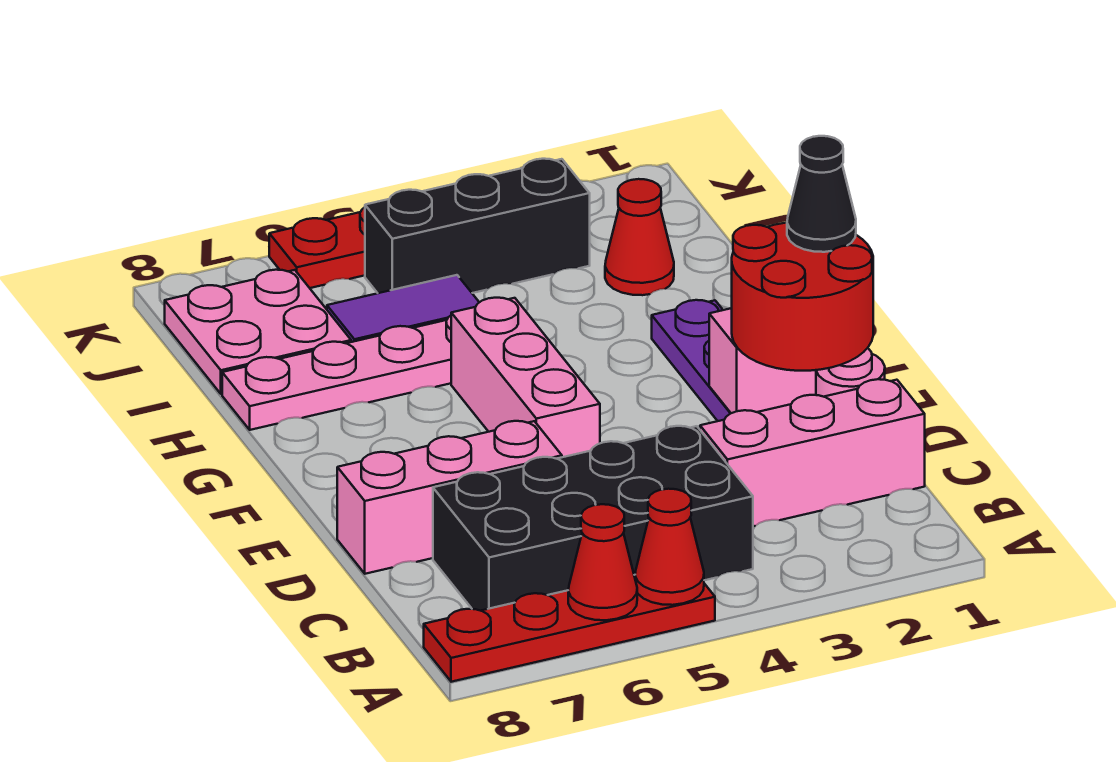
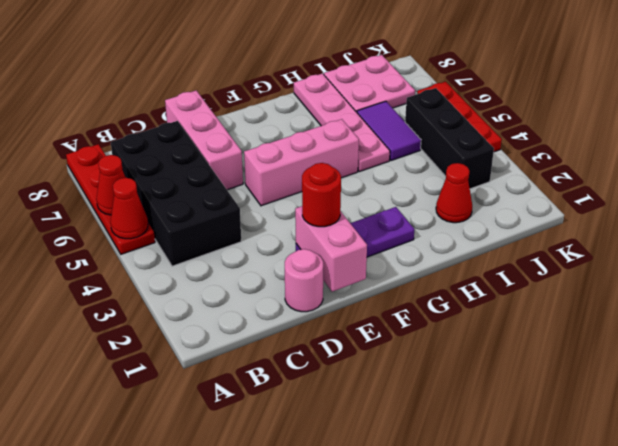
pink brick C1:C3 level 1 -> none
red round brick D1:E2 level 3 -> red round brick E2 level 3
black cone E1 level 4 -> none

